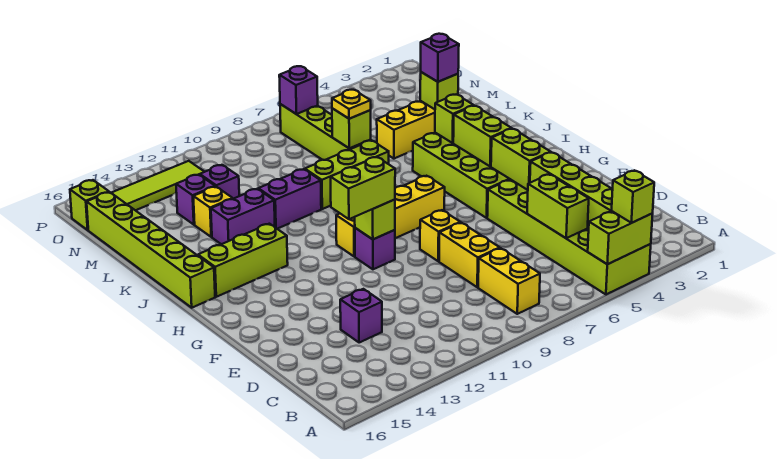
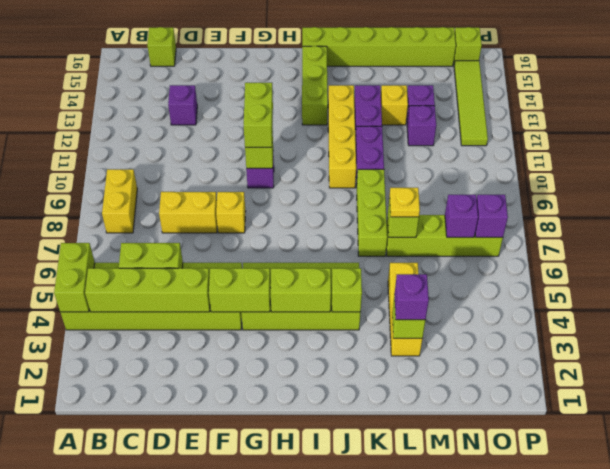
lime brick A4 level 3 -> lime brick C16 level 1
yellow brick B8:C8 level 1 -> yellow brick B8:B9 level 1
yellow brick H7:H10 level 1 -> yellow brick J10:J13 level 1
none -> purple brick N7 level 2

